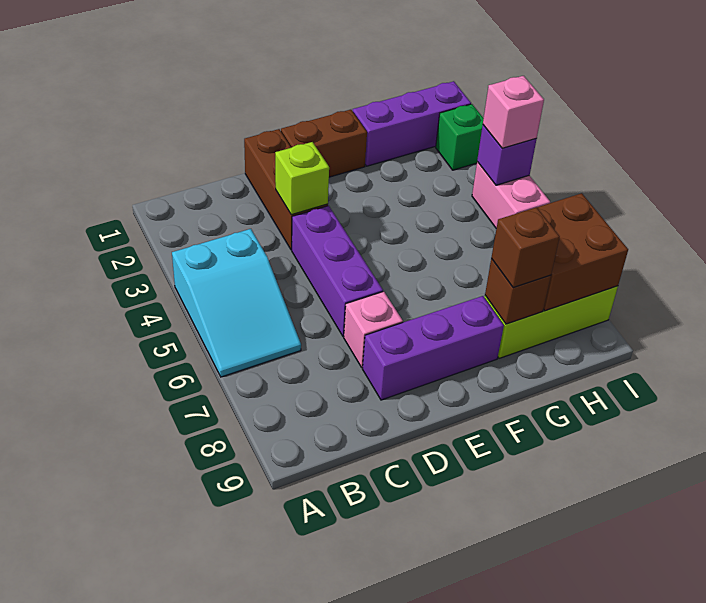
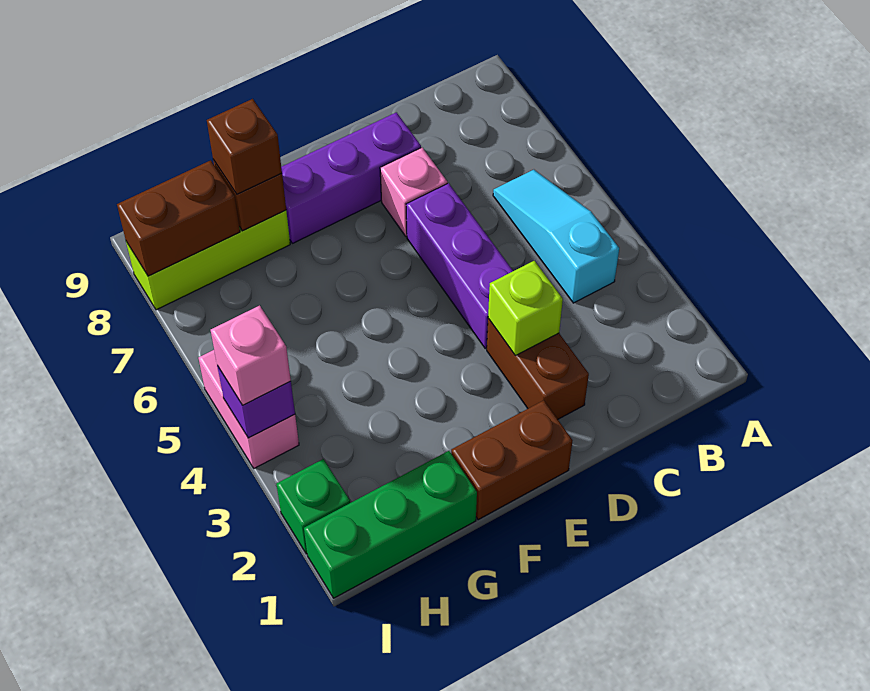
cyan slope A4:B6 level 1 top 4 -> cyan slope B4:B6 level 1 top 4
brown brick D1:D3 level 1 -> brown brick D2:D3 level 1
purple brick G1:I1 level 1 -> green brick G1:I1 level 1
brown brick H7:I8 level 2 -> brown brick H8:I8 level 2

